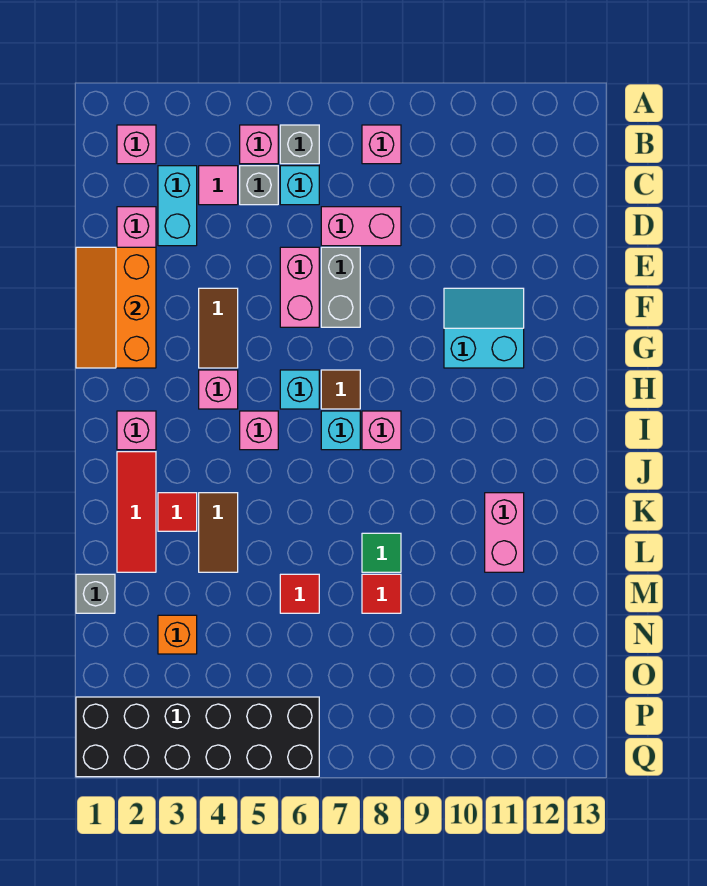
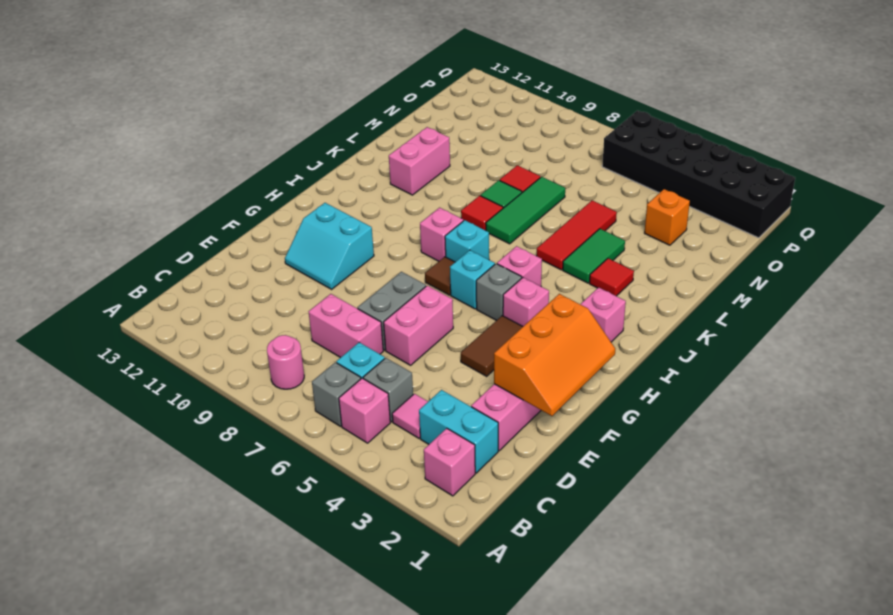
pink brick B8 level 1 -> pink round brick B8 level 1
cyan brick C3:D3 level 1 -> cyan brick C2:C3 level 1
red tile J2:L2 level 1 -> red tile K5:M5 level 1
brown tile K4:L4 level 1 -> green tile K4:L4 level 1
none -> green tile K7:M7 level 1
grey brick M1 level 1 -> grey brick H5 level 1
red tile M6 level 1 -> red tile K8 level 1

